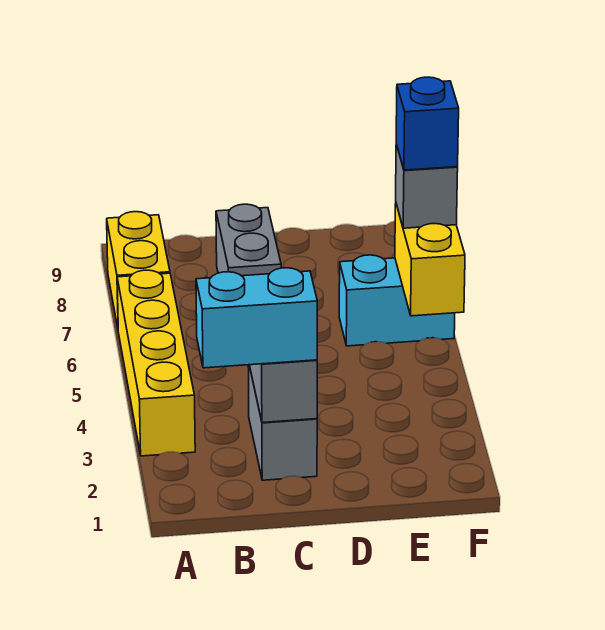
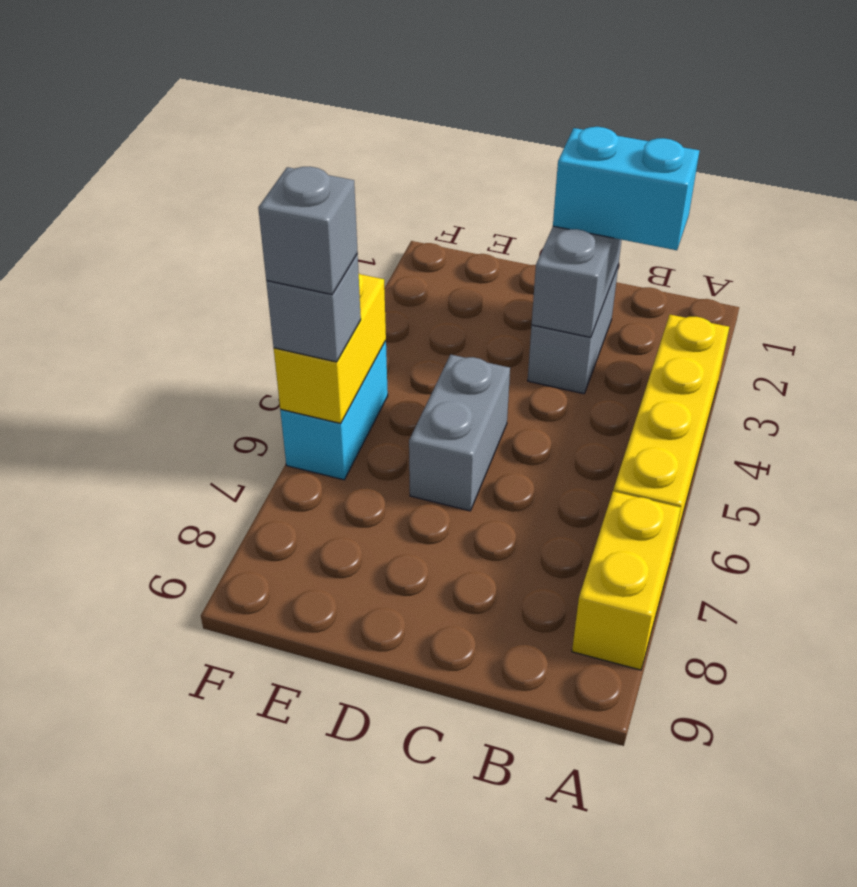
grey brick C7:C8 level 1 -> grey brick D5:D6 level 1
cyan brick E6:F6 level 1 -> cyan brick F5:F6 level 1
blue brick F6 level 4 -> grey brick F6 level 4

